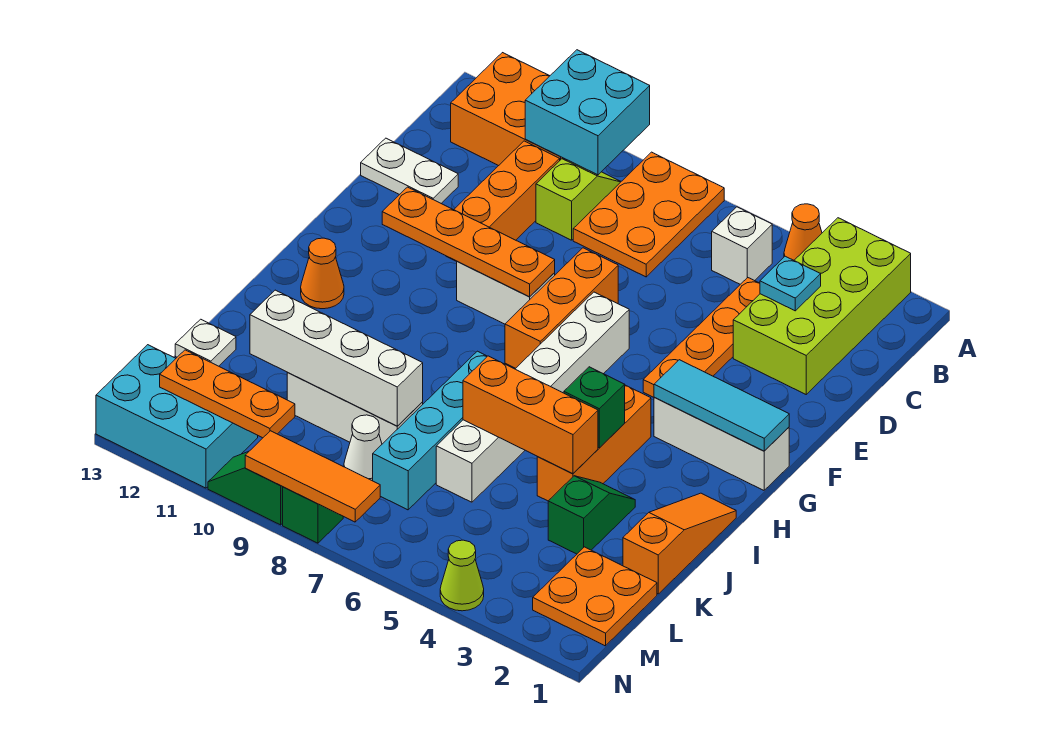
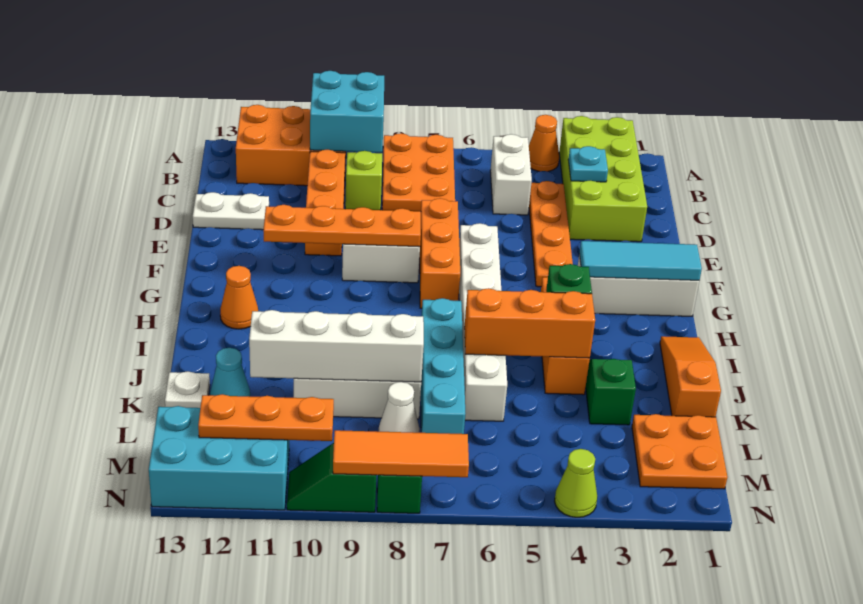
white brick B5 level 1 -> white brick B5:C5 level 1
none -> cyan cone K12 level 1

